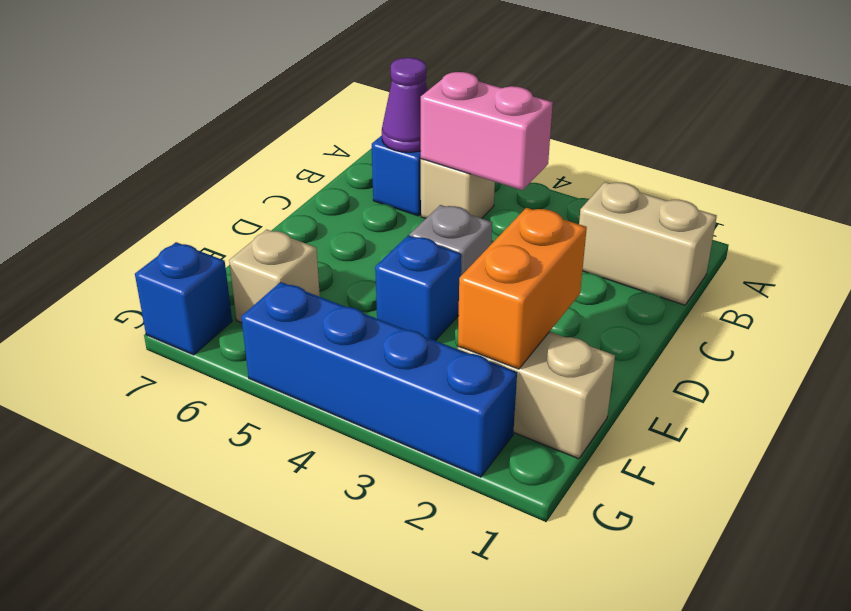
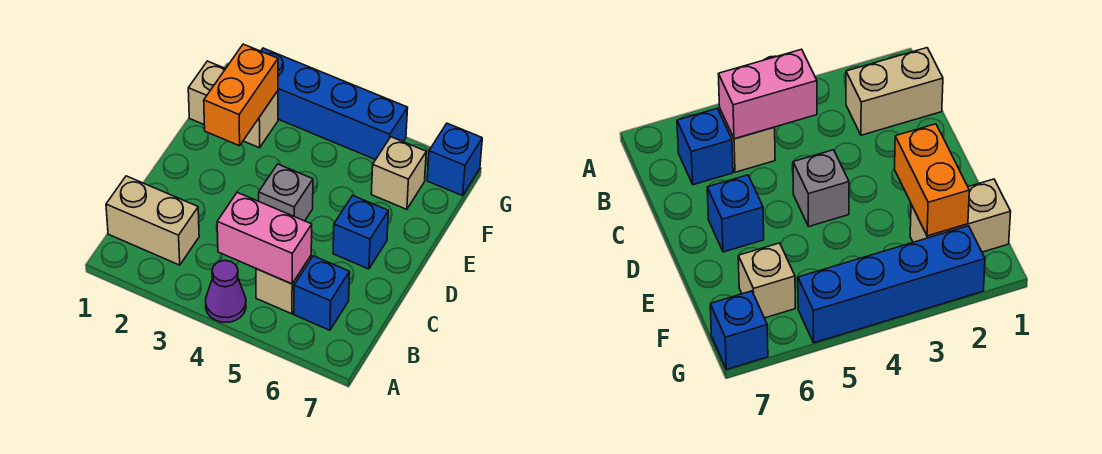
purple cone B6 level 2 -> purple cone A4 level 1
blue brick E4 level 1 -> blue brick D6 level 1

